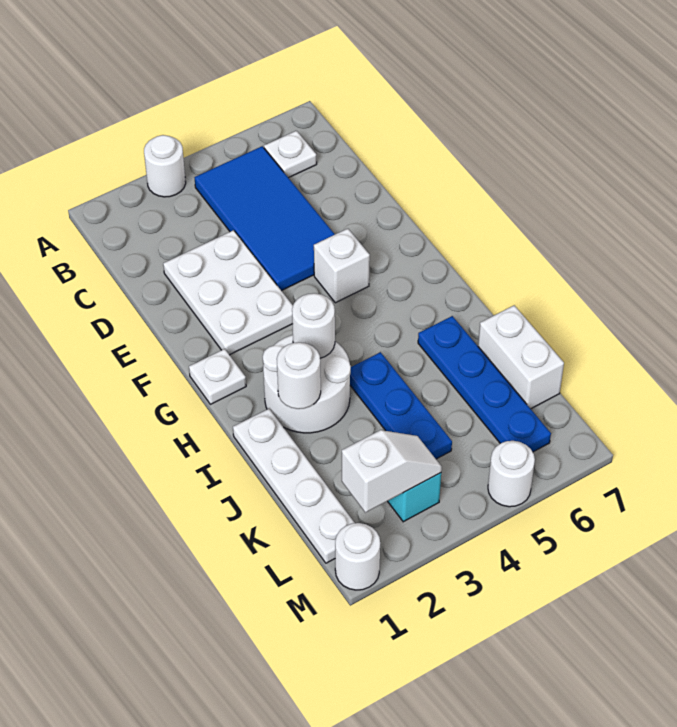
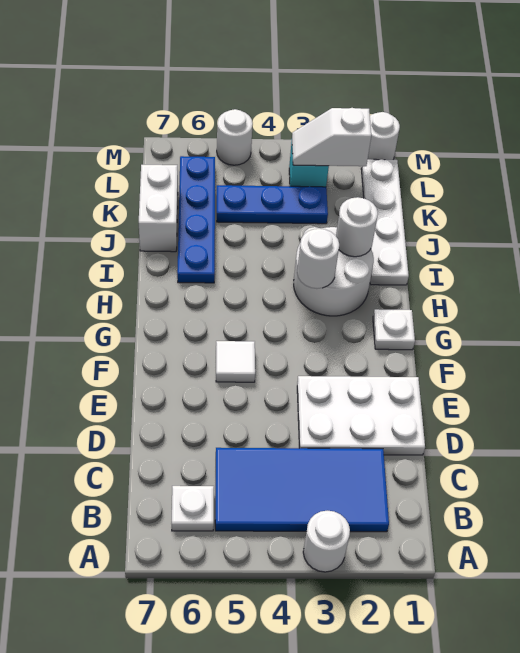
blue tile B4:E5 level 1 -> blue tile B2:C5 level 1
white plate D2:F3 level 1 -> white plate D1:E3 level 1
white brick F5 level 1 -> white tile F5 level 1
blue plate I4:K4 level 1 -> blue plate K3:K5 level 1

